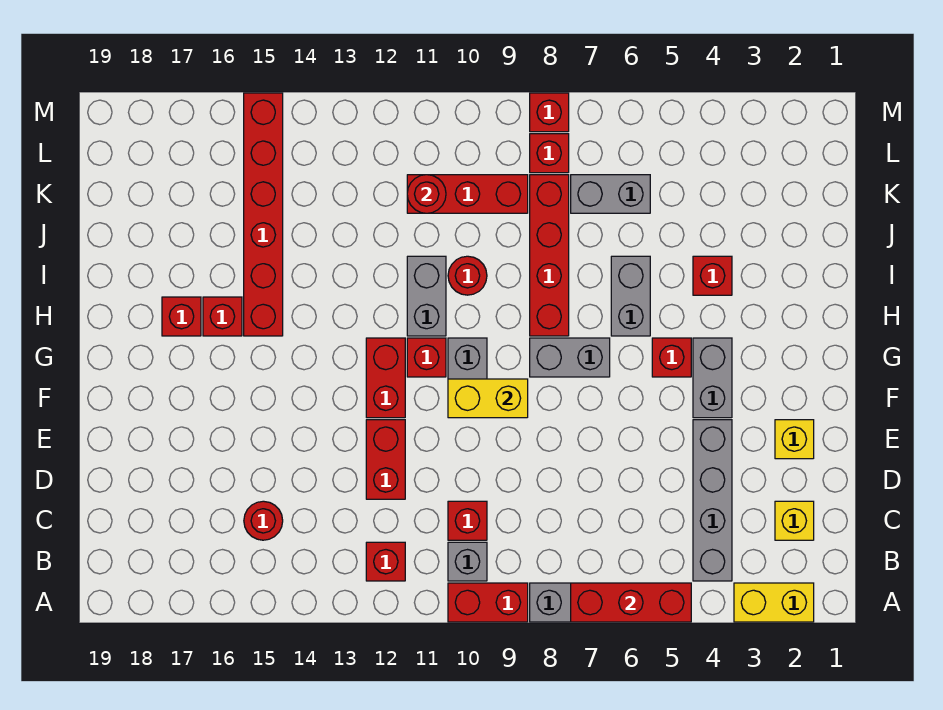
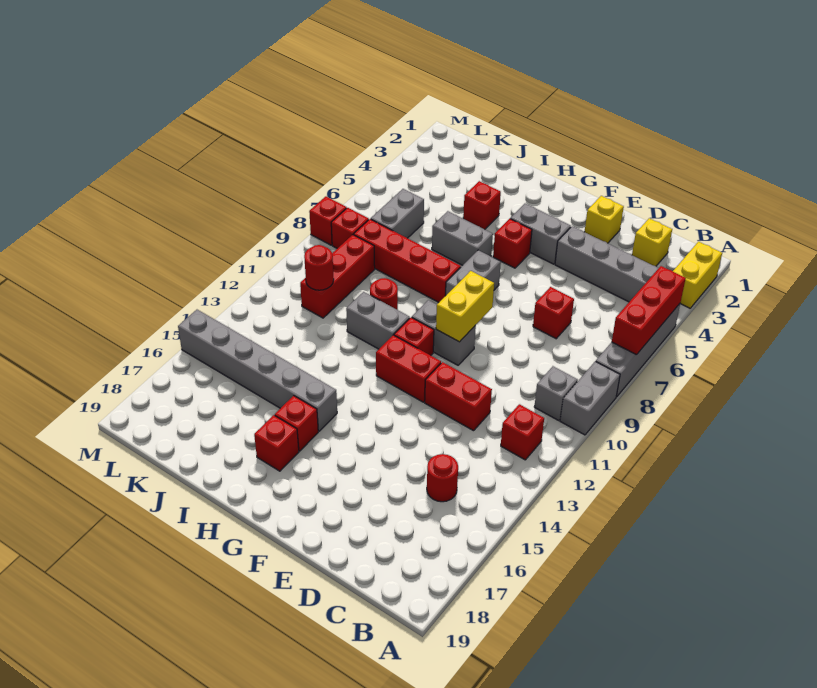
red brick A9:A10 level 1 -> grey brick A9:A10 level 1
red brick C10 level 1 -> red brick D7 level 1
red brick H15:M15 level 1 -> grey brick H15:M15 level 1

